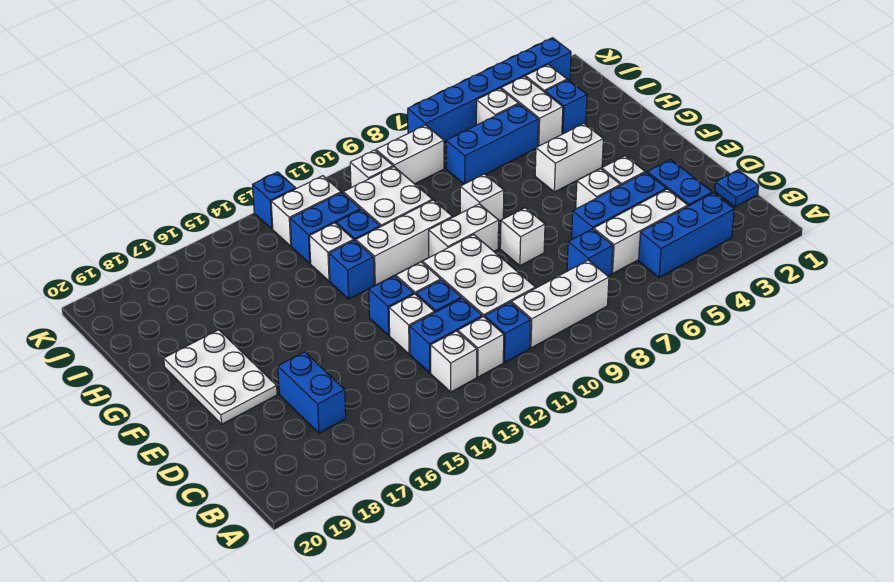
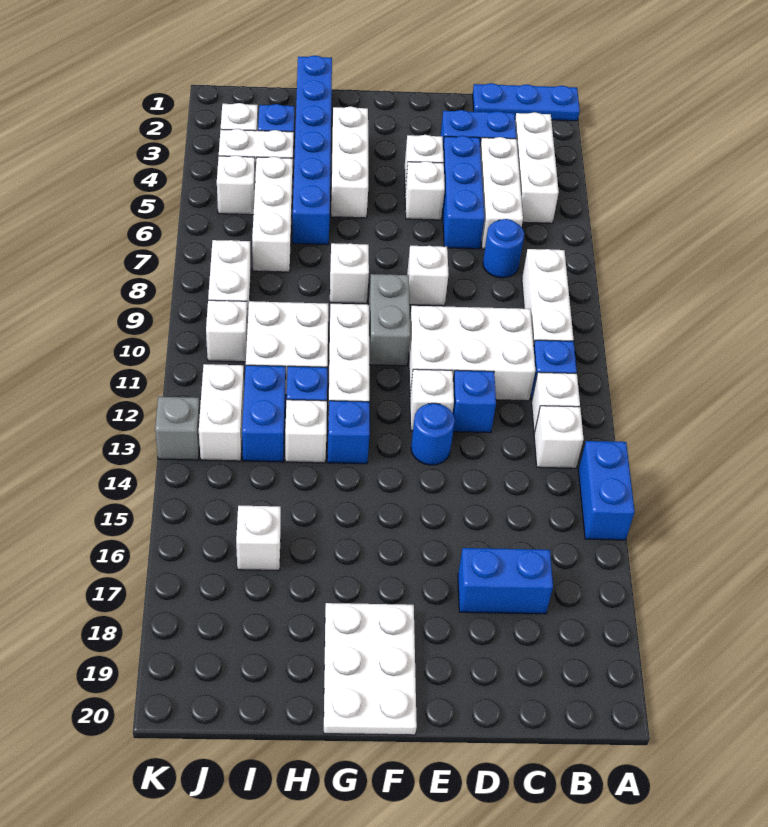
blue brick B3:B5 level 1 -> white brick B3:B5 level 1
blue plate C1 level 1 -> blue plate A1:C1 level 1
blue brick C7 level 1 -> blue round brick C7 level 1
blue brick C12:C13 level 1 -> blue brick A14:A15 level 1
white brick D13 level 1 -> white brick I16 level 1
blue brick E13 level 1 -> blue round brick E13 level 1
white plate E18:G19 level 1 -> white plate F18:G20 level 1
white brick F9:F10 level 1 -> grey brick F9:F10 level 1
white brick G4:G5 level 1 -> white brick G3:G5 level 1
blue brick I5:I7 level 1 -> white brick I5:I7 level 1
blue brick K2:K7 level 1 -> blue brick H1:H6 level 1
blue brick K13 level 1 -> grey brick K13 level 1

